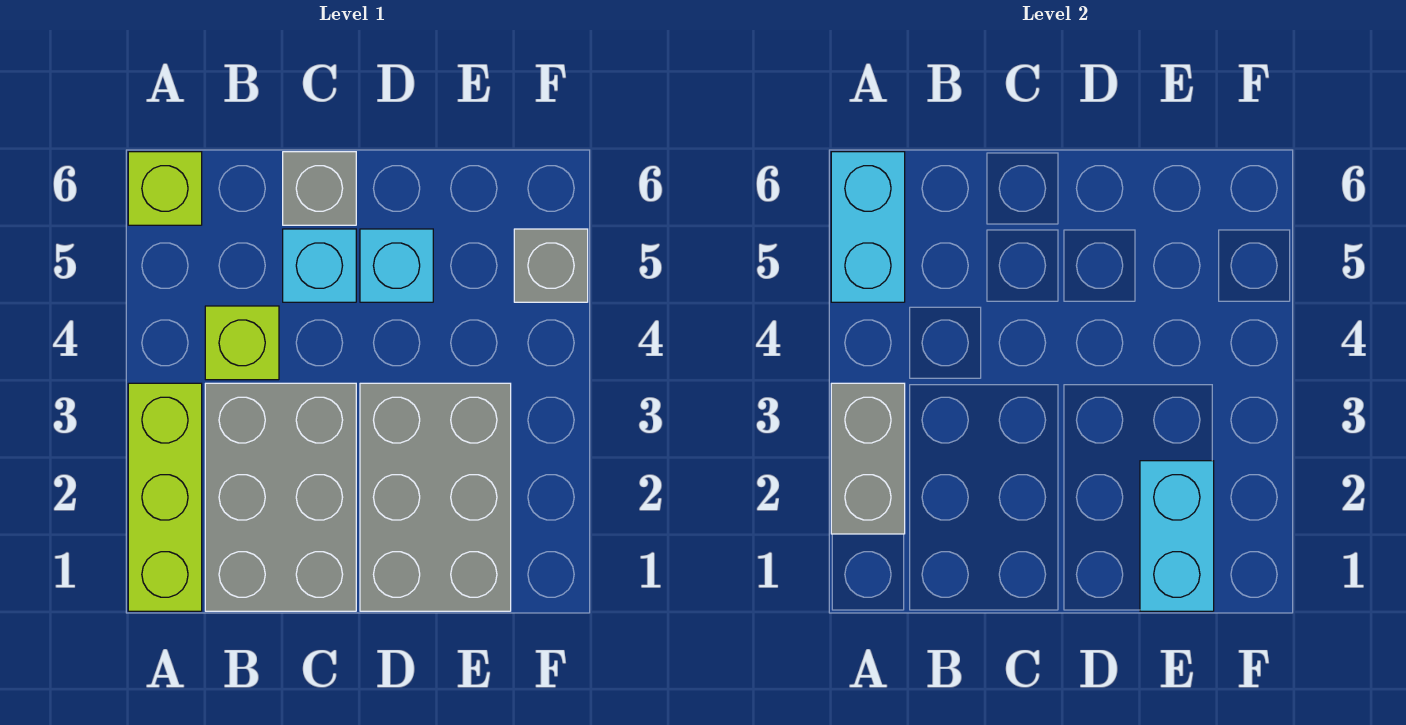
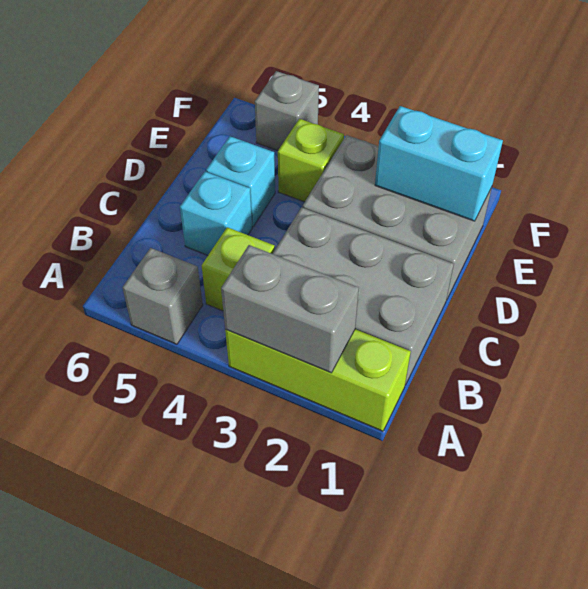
cyan brick A5:A6 level 2 -> none
lime brick A6 level 1 -> lime brick E4 level 1
grey brick C6 level 1 -> grey brick A5 level 1

